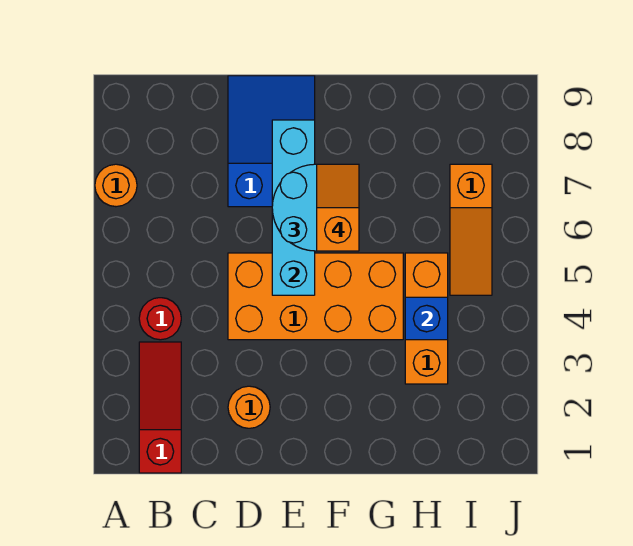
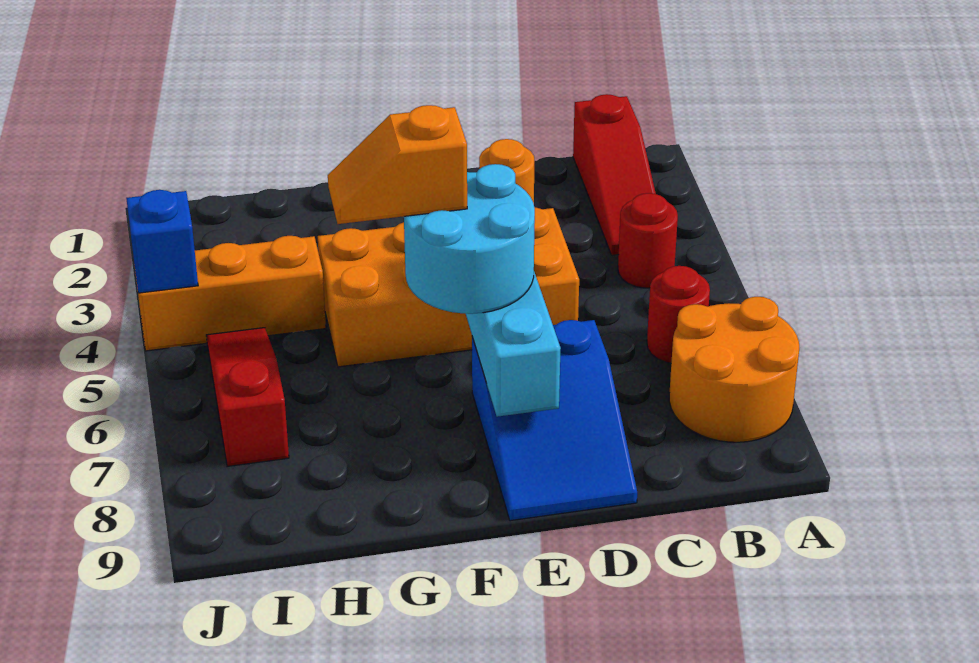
orange round brick A7 level 1 -> orange round brick A7:B8 level 1
none -> red round brick B6 level 1
orange slope F6:F7 level 4 top 6 -> orange slope F6:G6 level 4 top F
orange brick H3:H5 level 1 -> orange brick H4:J4 level 1
blue brick H4 level 2 -> blue brick J4 level 2
orange slope I5:I7 level 1 top 7 -> red slope I5:I7 level 1 top 7

